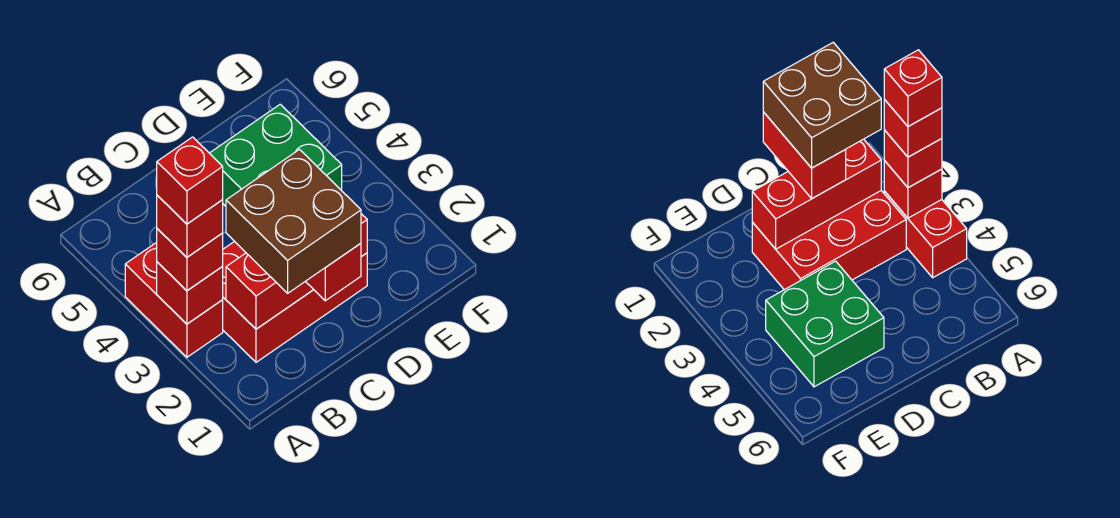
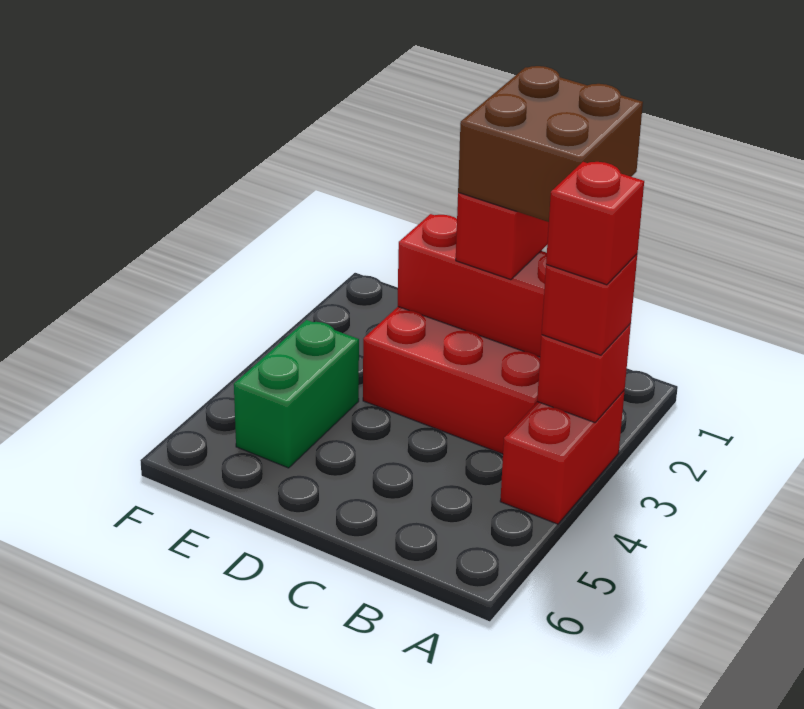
red brick A3 level 5 -> none
green brick D4:E5 level 1 -> green brick E4:E5 level 1

